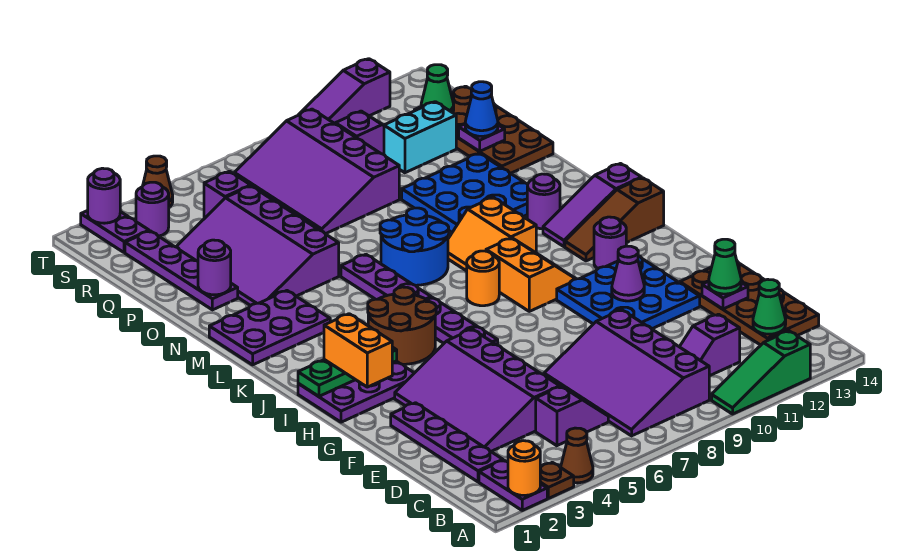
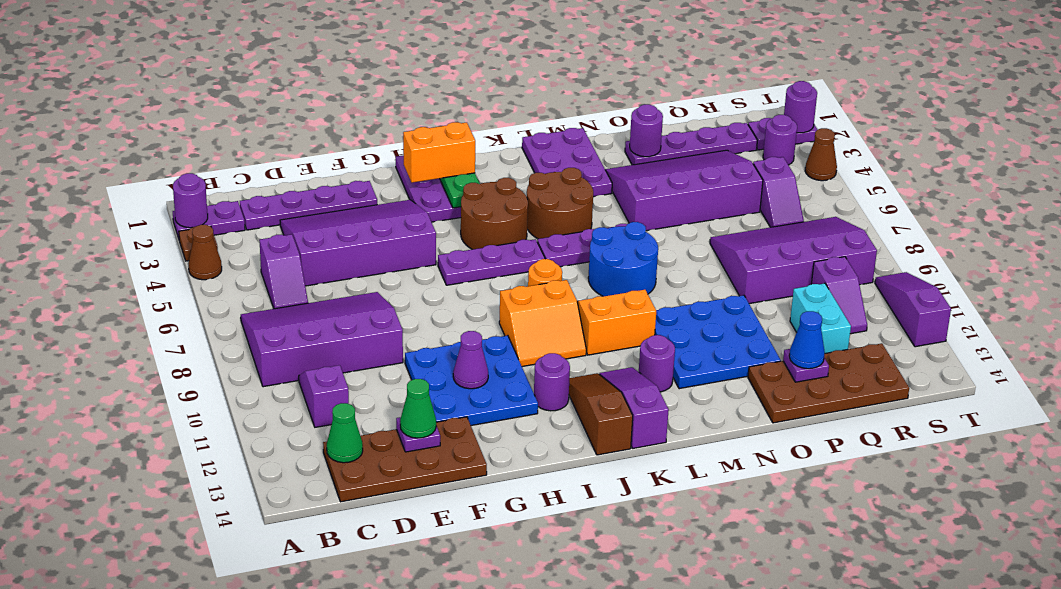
orange round brick A2 level 2 -> purple round brick A2 level 2
green slope A10:A12 level 1 top 12 -> none
none -> brown round brick K4:L5 level 1
green cone R13 level 2 -> none

